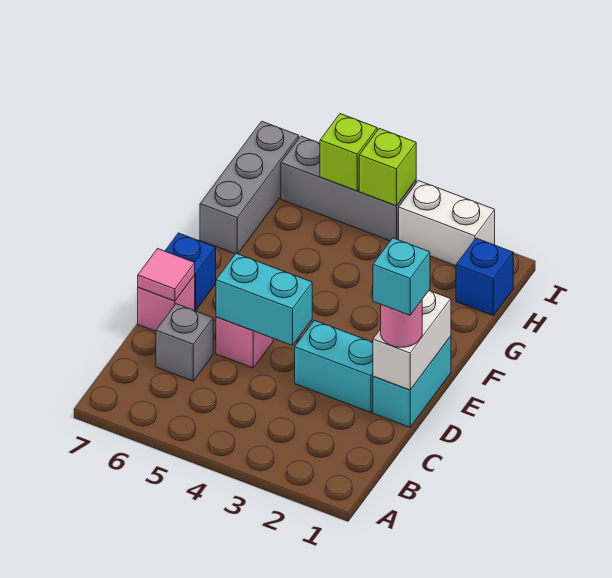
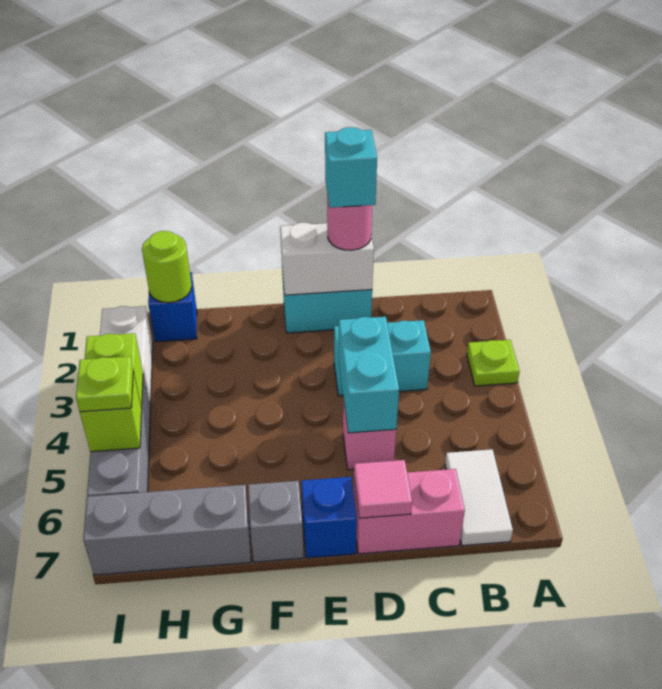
none -> lime plate A3 level 1
none -> white tile B6:B7 level 1
grey brick C6 level 1 -> grey brick F7 level 1
cyan brick D2:D3 level 1 -> cyan brick C3:D3 level 1
pink brick D7 level 1 -> pink brick C7:D7 level 1
none -> lime round brick H1 level 2
none -> lime plate I5 level 3

